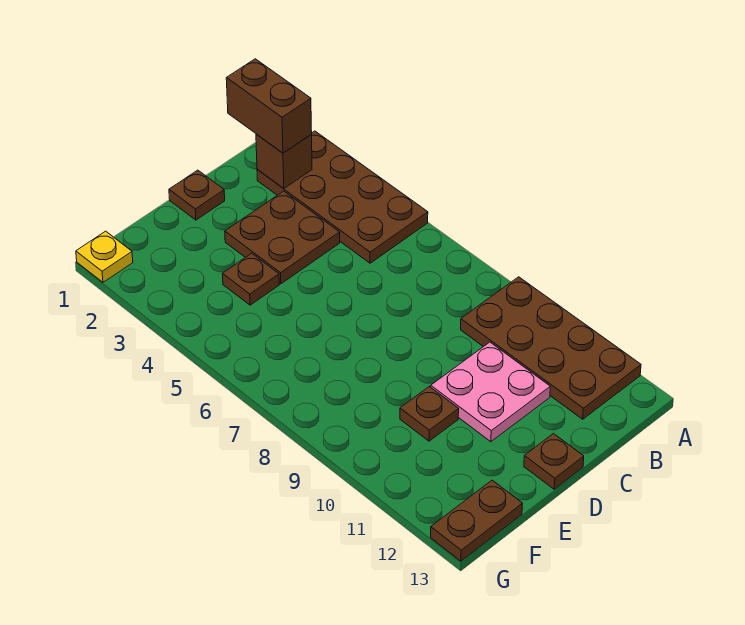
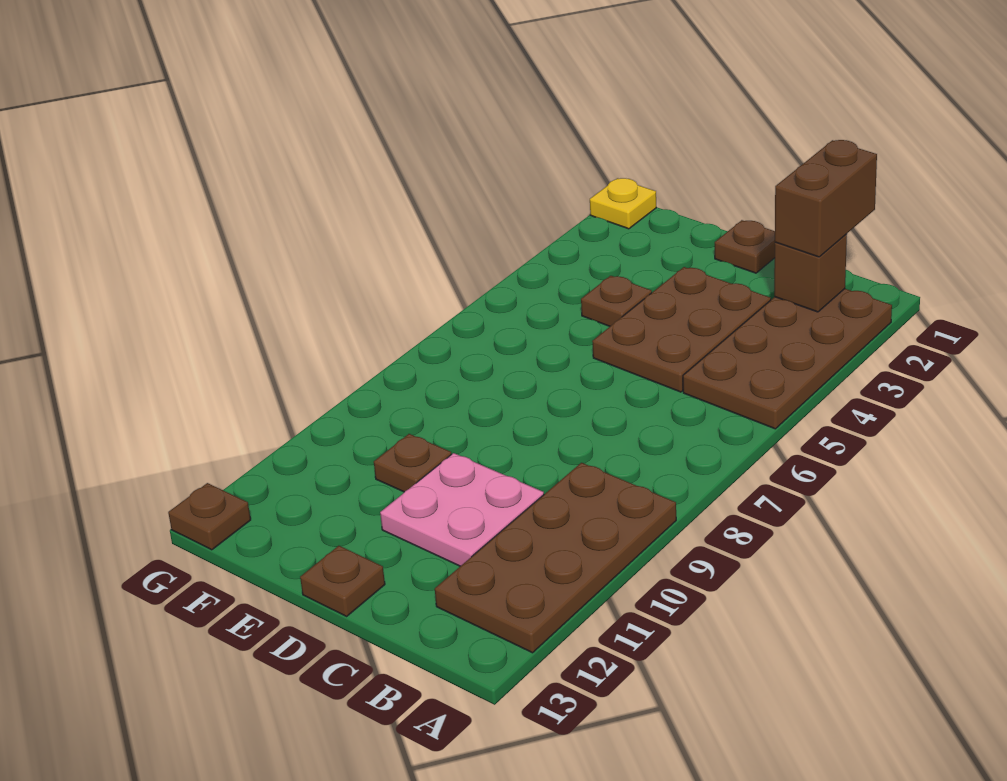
brown plate C3:D4 level 1 -> brown plate C3:D5 level 1
brown plate F13:G13 level 1 -> brown plate G13 level 1

